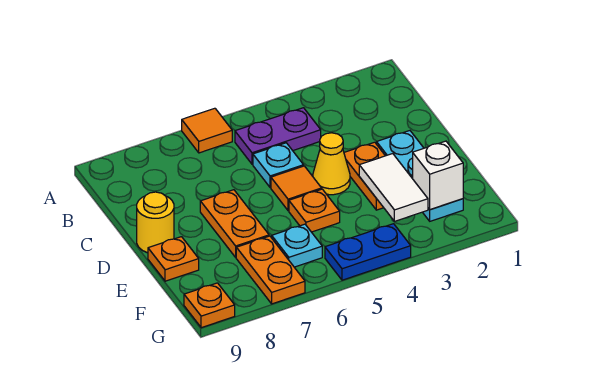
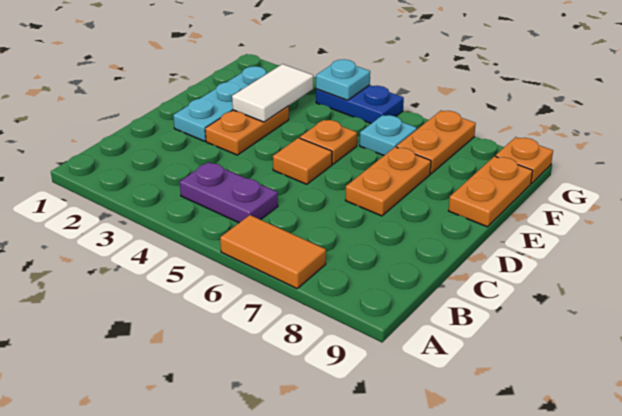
orange tile A6 level 1 -> orange tile A6:A7 level 1
cyan plate C5 level 1 -> cyan plate G4 level 2
yellow cone D4 level 1 -> none
yellow round brick D9 level 1 -> none
orange plate E9 level 1 -> orange plate E9:F9 level 1
white brick F2 level 2 -> none

